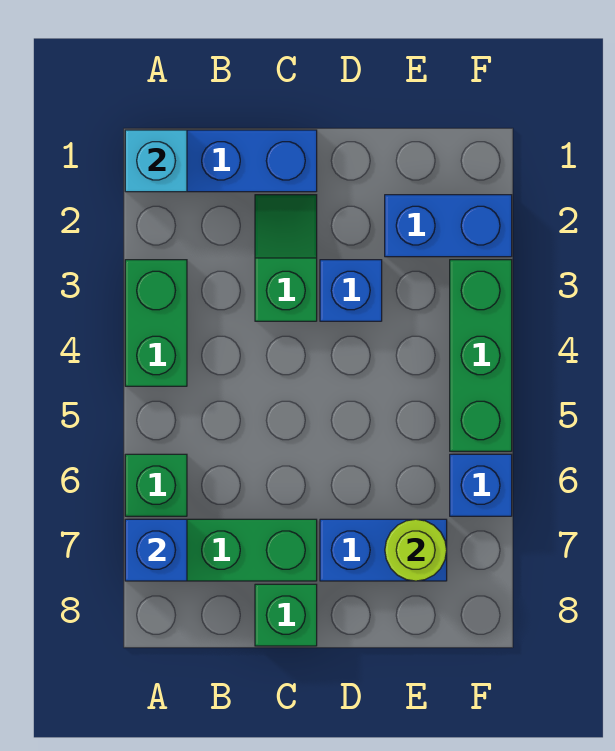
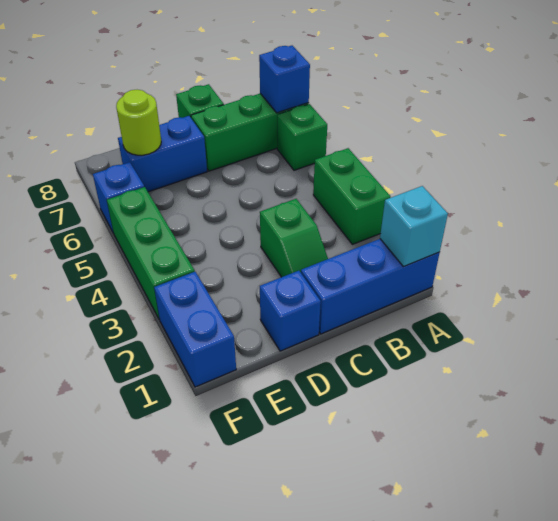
blue brick D3 level 1 -> blue brick D1 level 1
blue brick E2:F2 level 1 -> blue brick F1:F2 level 1

